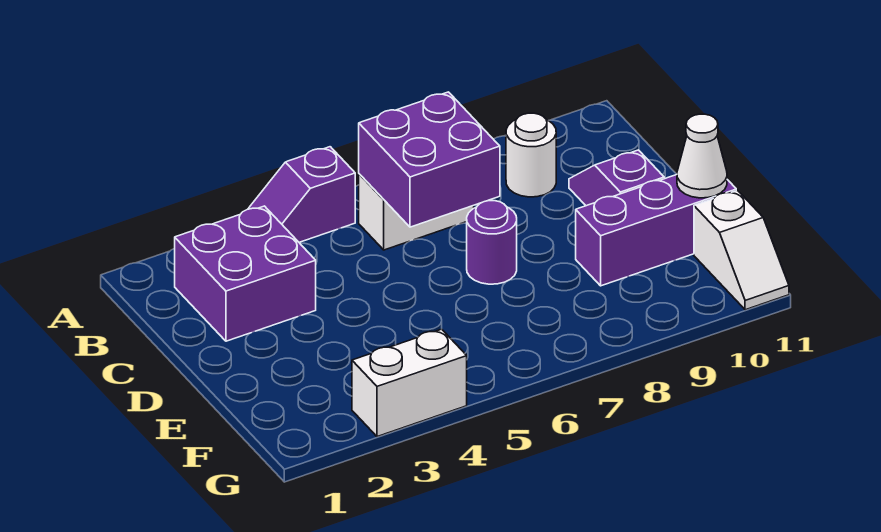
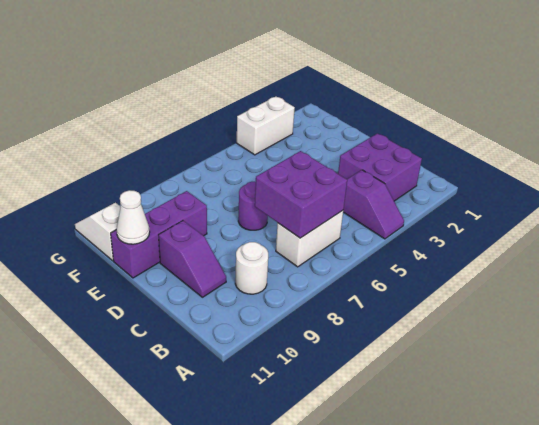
purple slope A4:A5 level 1 top 5 -> purple slope A4:B4 level 1 top B

